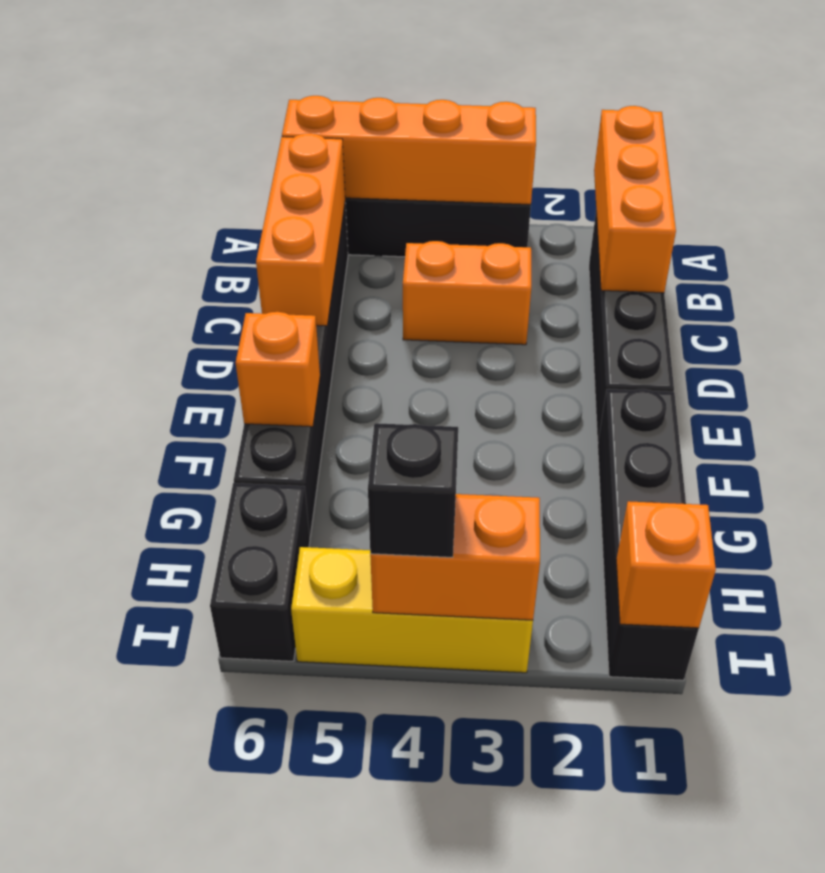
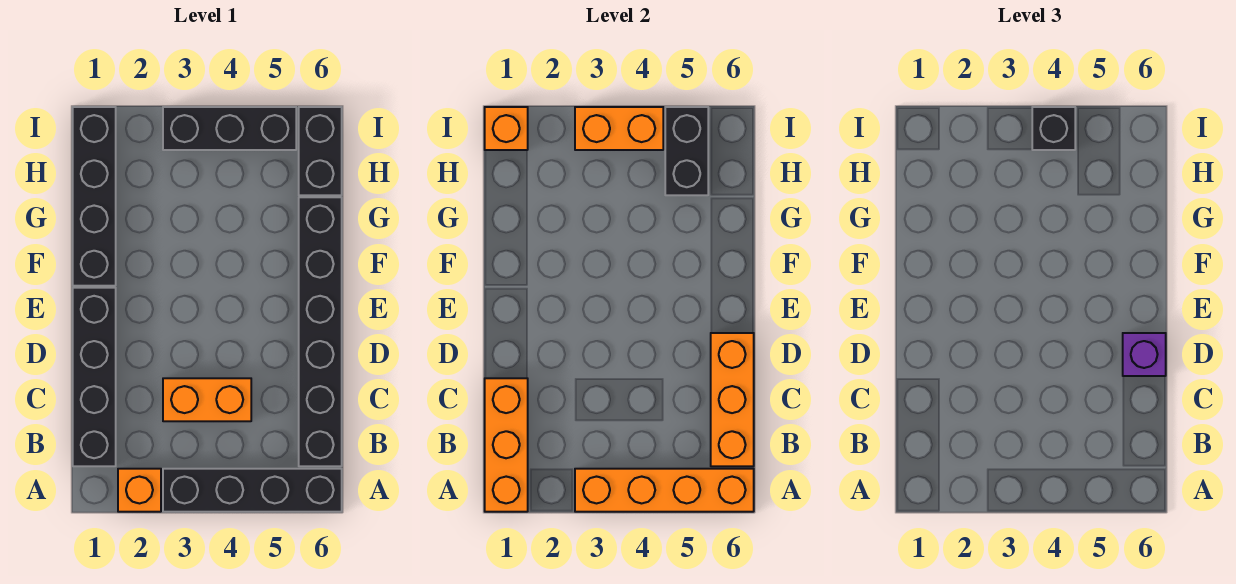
none -> purple brick D6 level 3
orange brick F6 level 2 -> orange brick A2 level 1
none -> black brick H5:I5 level 2
yellow brick I3:I5 level 1 -> black brick I3:I5 level 1

